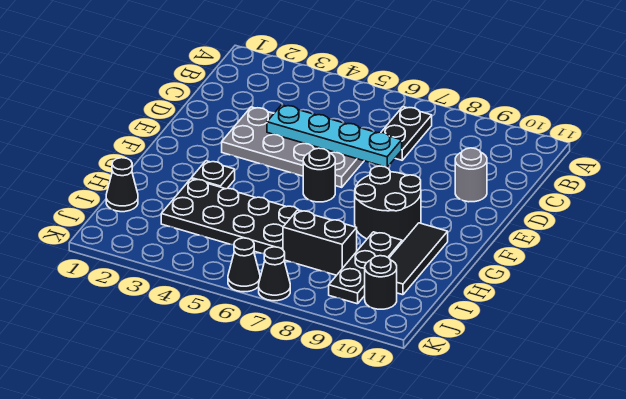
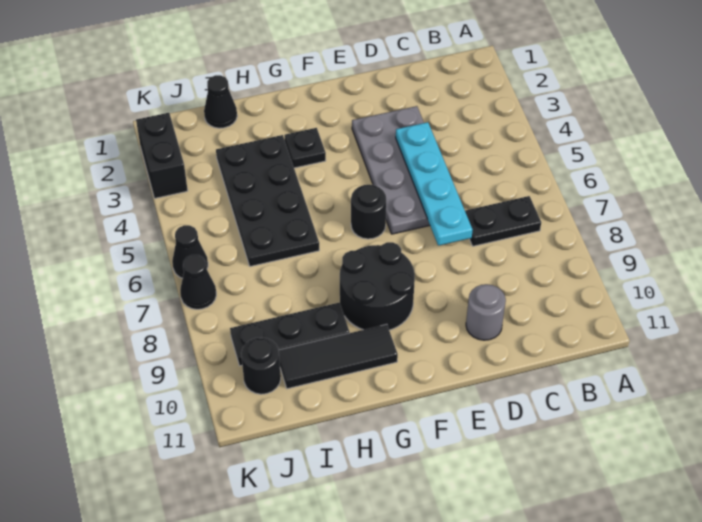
black brick I7:I8 level 1 -> black brick K2:K3 level 1

